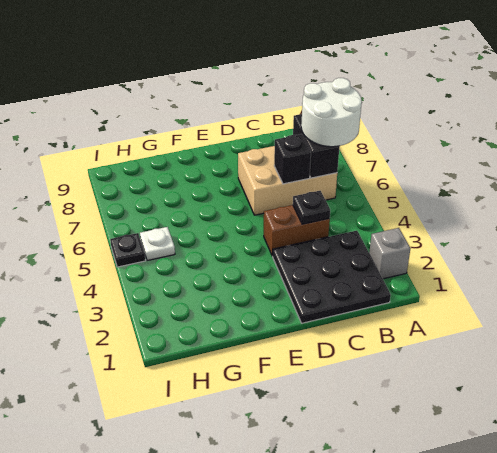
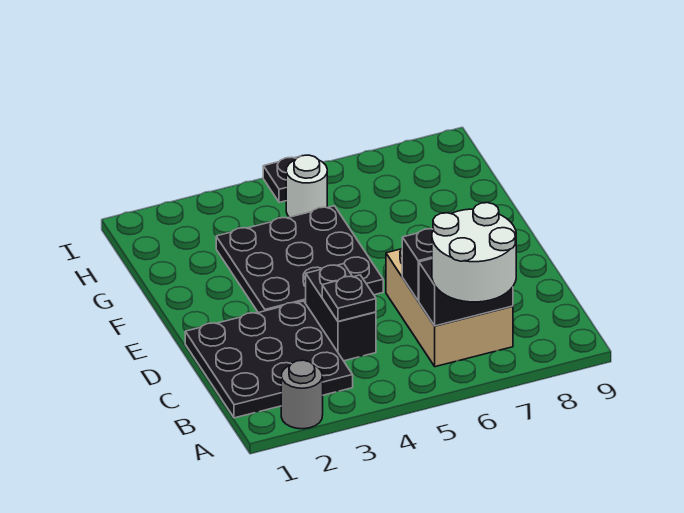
grey brick A2 level 1 -> grey round brick A2 level 1
brown brick C4:D4 level 1 -> black brick C4:D4 level 1
none -> black plate E3:G5 level 1
white plate H5 level 1 -> white round brick H5 level 1

